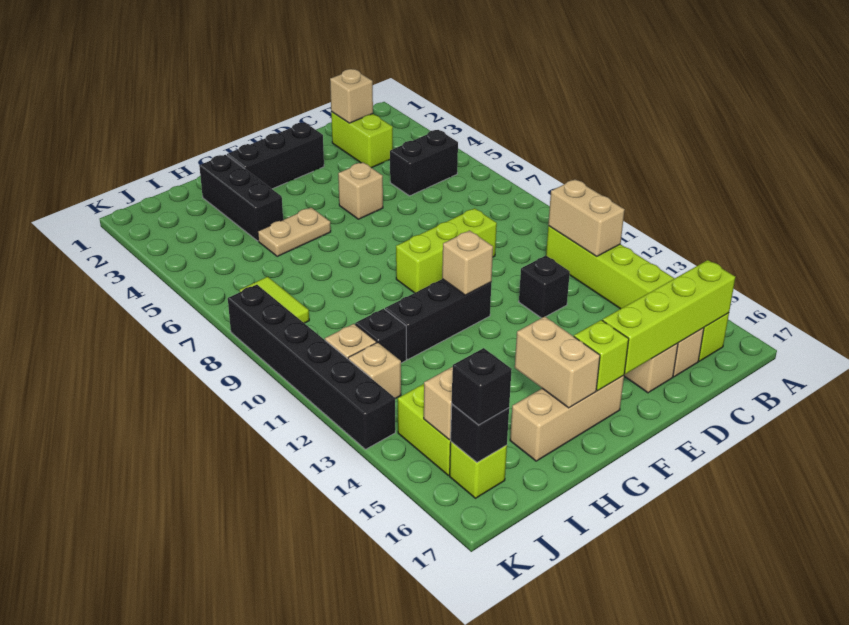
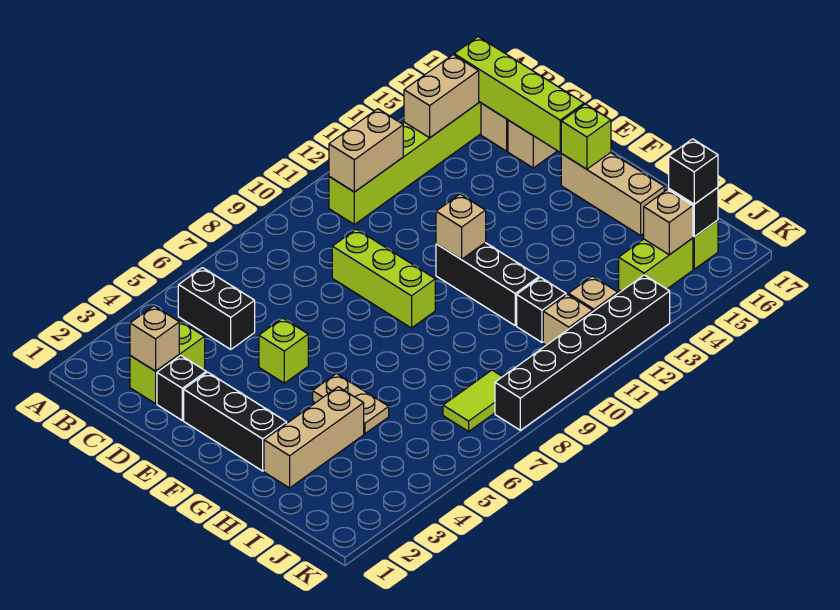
black brick D12 level 1 -> black brick D2 level 1
tan brick E5 level 1 -> lime brick E5 level 1
tan brick G15:G16 level 2 -> tan brick B14:B15 level 2
black brick H2:H4 level 1 -> tan brick H2:H4 level 1

